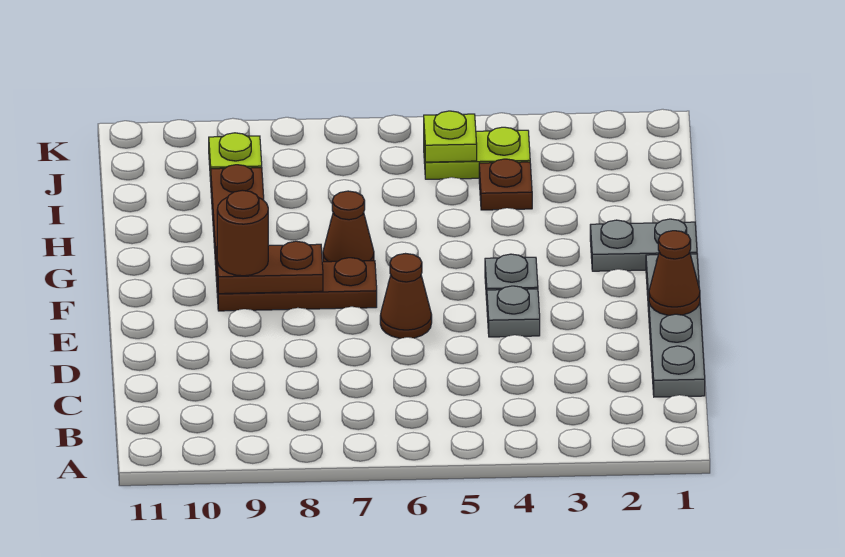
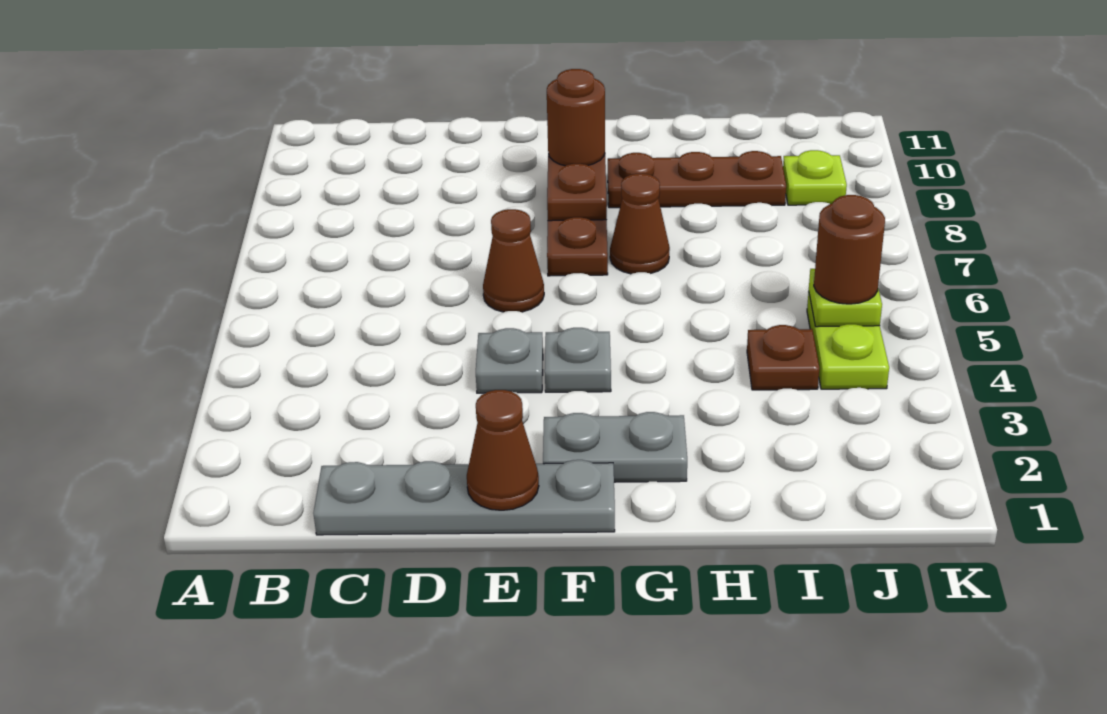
grey plate G1:G2 level 1 -> grey plate F2:G2 level 1
none -> brown round brick J5 level 3

